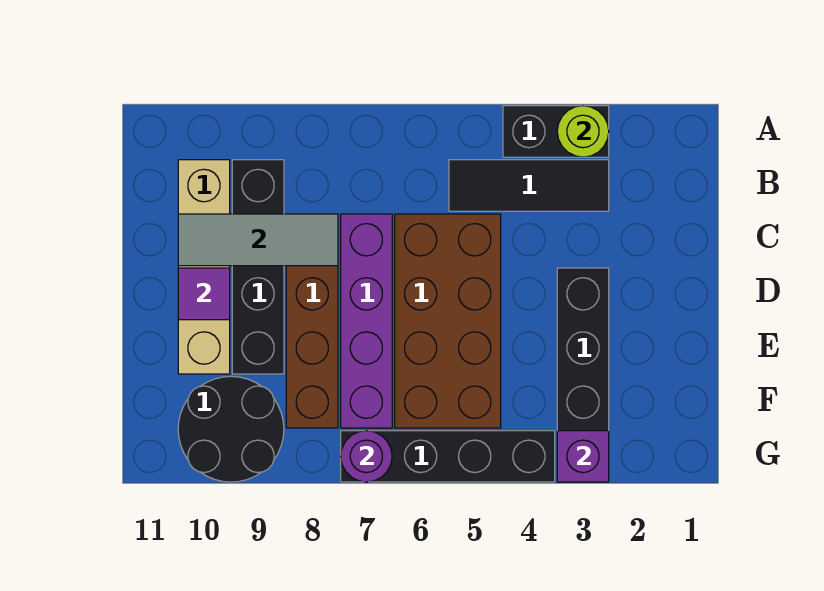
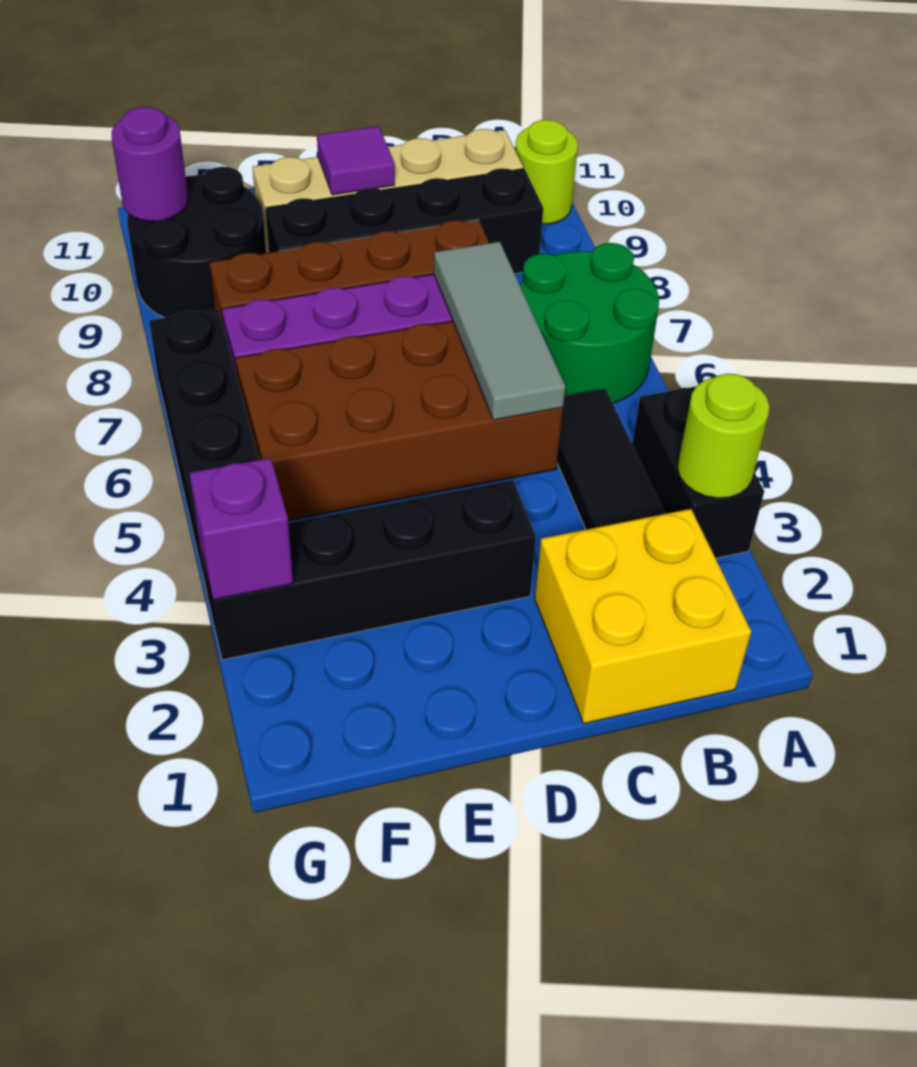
none -> green round brick A6:B7 level 1
none -> lime round brick A10 level 1
none -> yellow brick B1:C2 level 1
grey tile C8:C10 level 2 -> grey tile C5:C7 level 2
purple round brick G7 level 2 -> purple round brick G10 level 2

